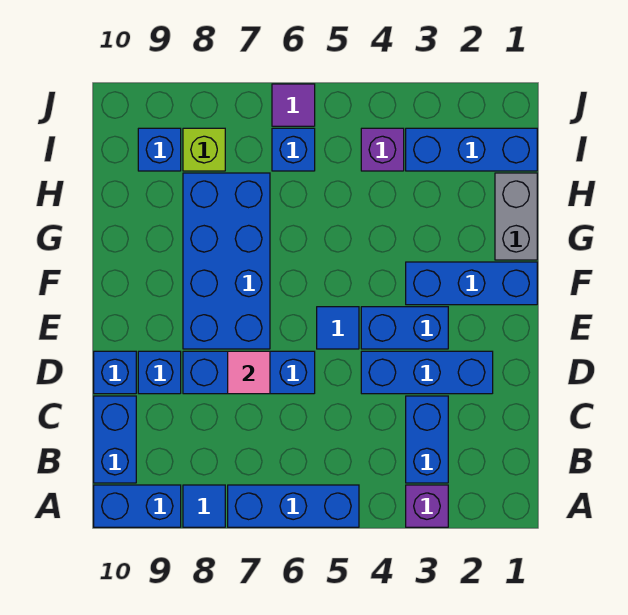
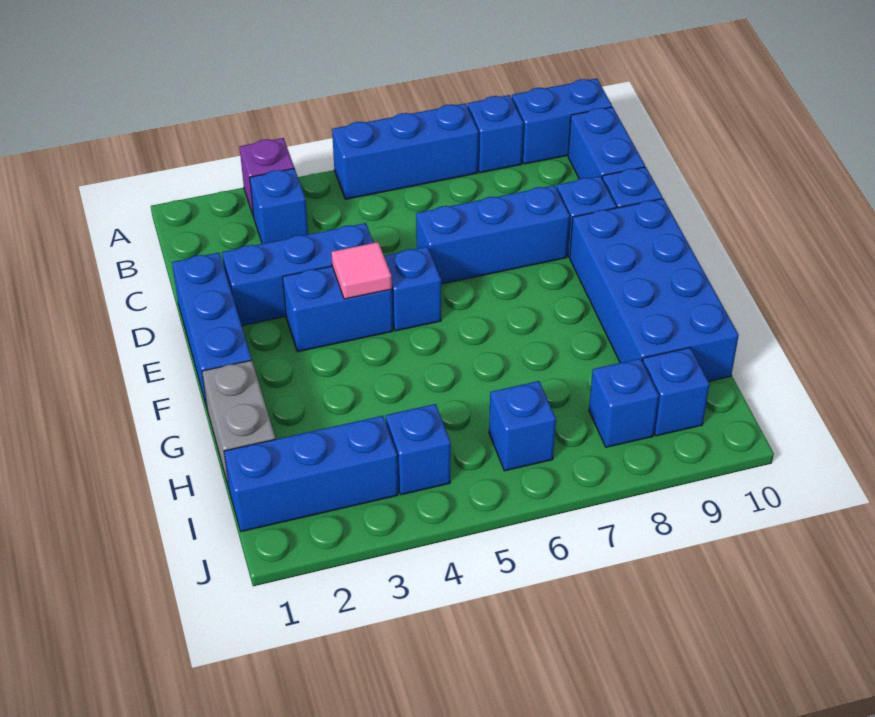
blue tile A8 level 1 -> blue brick A8 level 1
blue brick B3:C3 level 1 -> blue brick B3 level 1
pink tile D7 level 2 -> pink tile E4 level 2
blue tile E5 level 1 -> blue brick E5 level 1
blue brick E7:H8 level 1 -> blue brick E9:H10 level 1
blue brick F1:F3 level 1 -> blue brick D1:F1 level 1
purple brick I4 level 1 -> blue brick I4 level 1
lime brick I8 level 1 -> blue brick I8 level 1
purple tile J6 level 1 -> none

